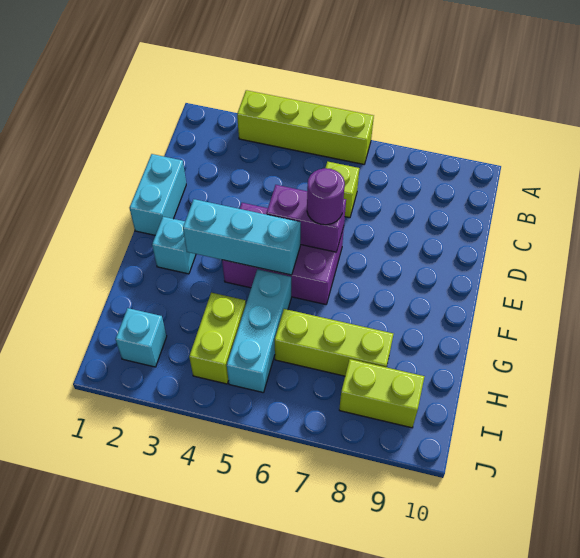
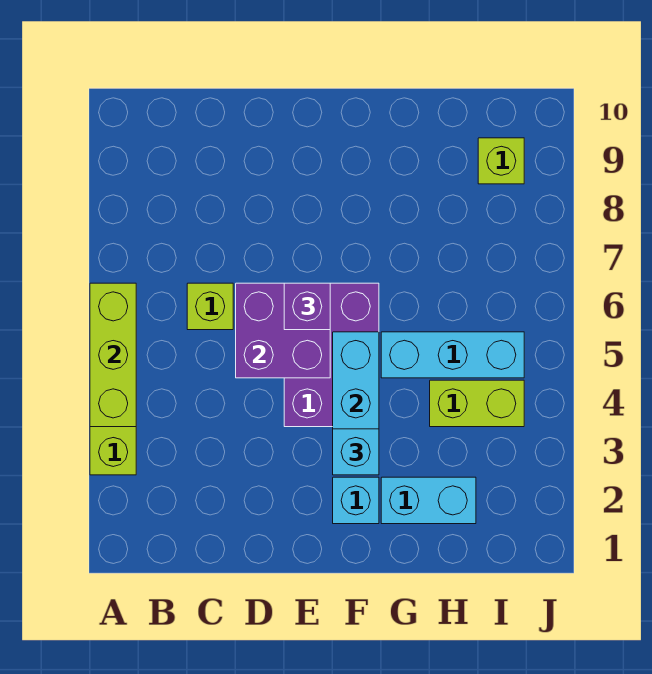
cyan brick D1:E1 level 1 -> cyan brick G2:H2 level 1
purple brick E5:E6 level 2 -> purple brick D5:E6 level 2
purple round brick E6 level 3 -> purple brick E6 level 3
lime brick H6:H8 level 1 -> lime brick A4:A6 level 2
cyan brick I2 level 1 -> cyan brick F3 level 3
lime brick I8:I9 level 1 -> lime brick I9 level 1

